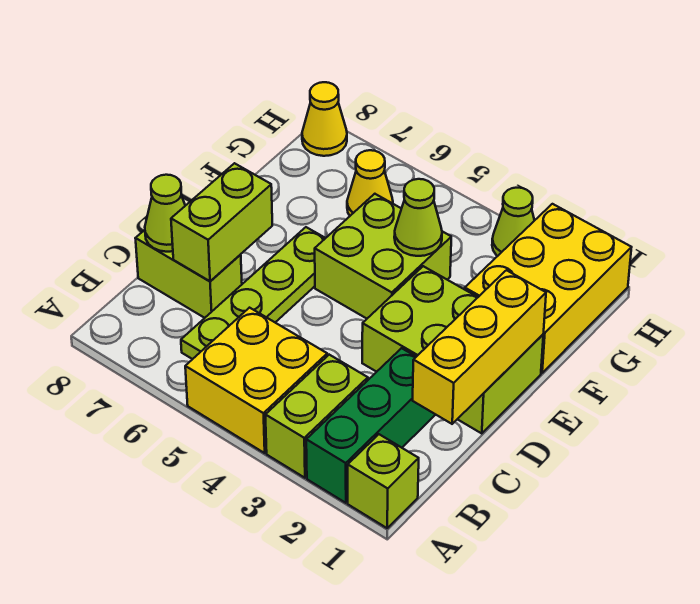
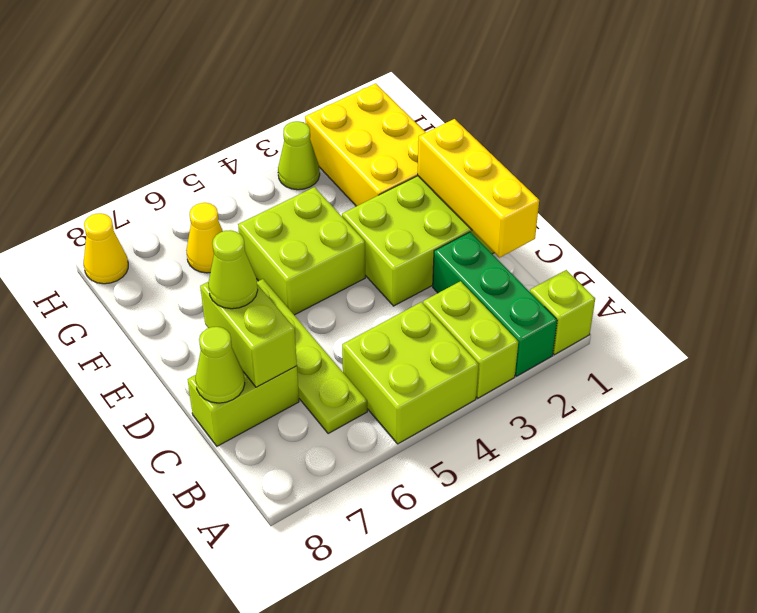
yellow brick A4:B5 level 1 -> lime brick A4:B5 level 1
lime cone F4 level 2 -> lime cone D7 level 3

